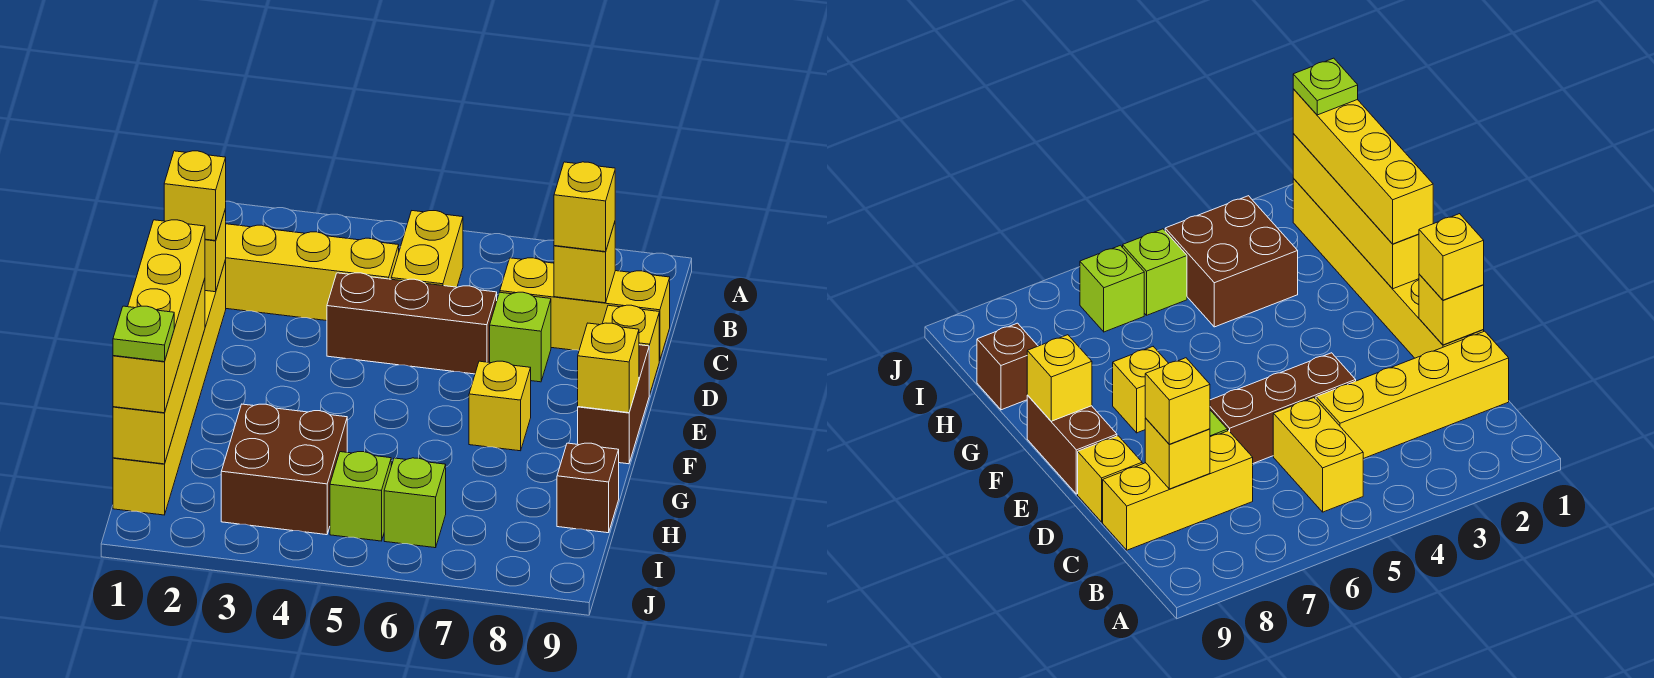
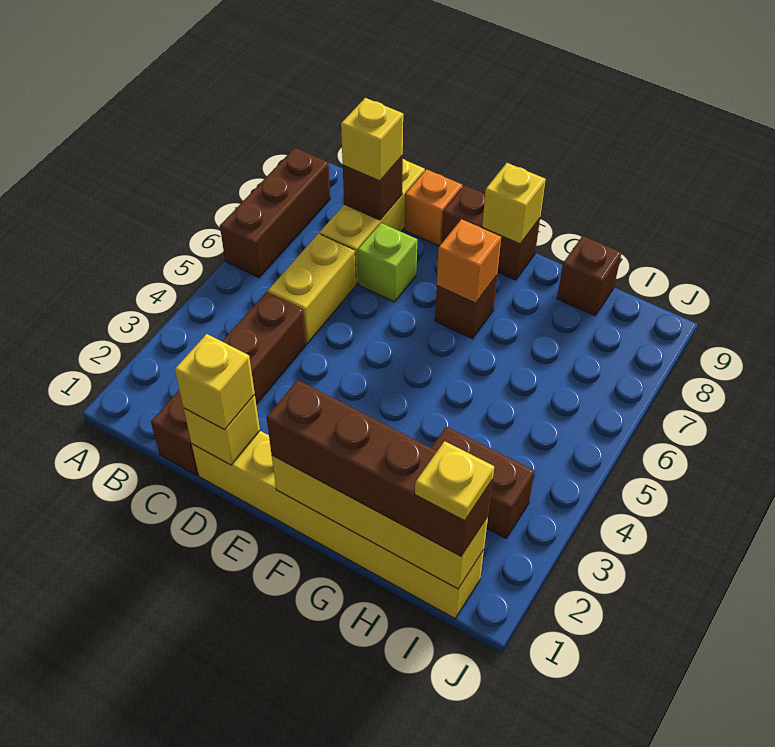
yellow brick B5:C5 level 1 -> yellow brick C5:C6 level 1
yellow brick C1:C4 level 1 -> brown brick C1:C4 level 1
yellow brick C8 level 2 -> brown brick C8 level 2
brown brick D4:D6 level 1 -> brown brick A6:A8 level 1
yellow brick D9 level 1 -> orange brick D9 level 1
yellow brick F1:I1 level 3 -> brown brick F1:I1 level 3
yellow brick F7 level 1 -> brown brick F7 level 1
none -> orange brick F7 level 2
brown brick H3:I4 level 1 -> brown brick H3:I3 level 1
lime plate I1 level 4 -> yellow plate I1 level 4
lime brick I5 level 1 -> none
lime brick I6 level 1 -> none

